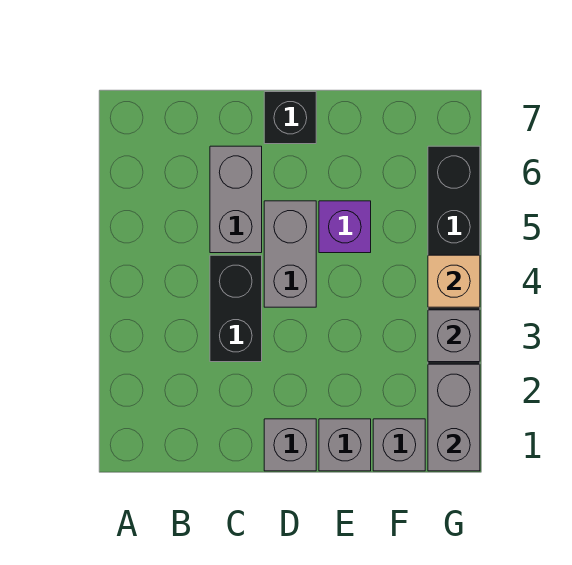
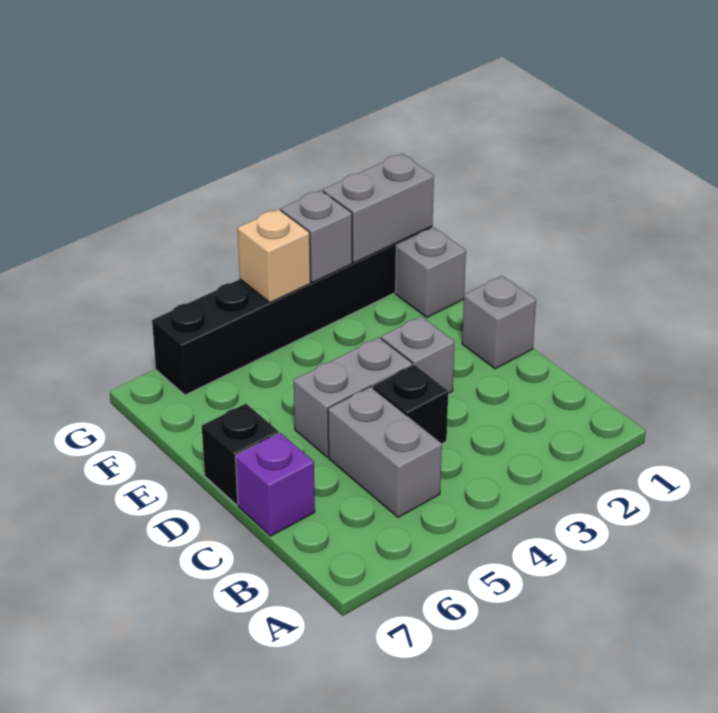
black brick C3:C4 level 1 -> black brick C4 level 1
grey brick C5:C6 level 1 -> grey brick B5:C5 level 1
grey brick E1 level 1 -> grey brick D3 level 1
purple brick E5 level 1 -> purple brick C7 level 1

